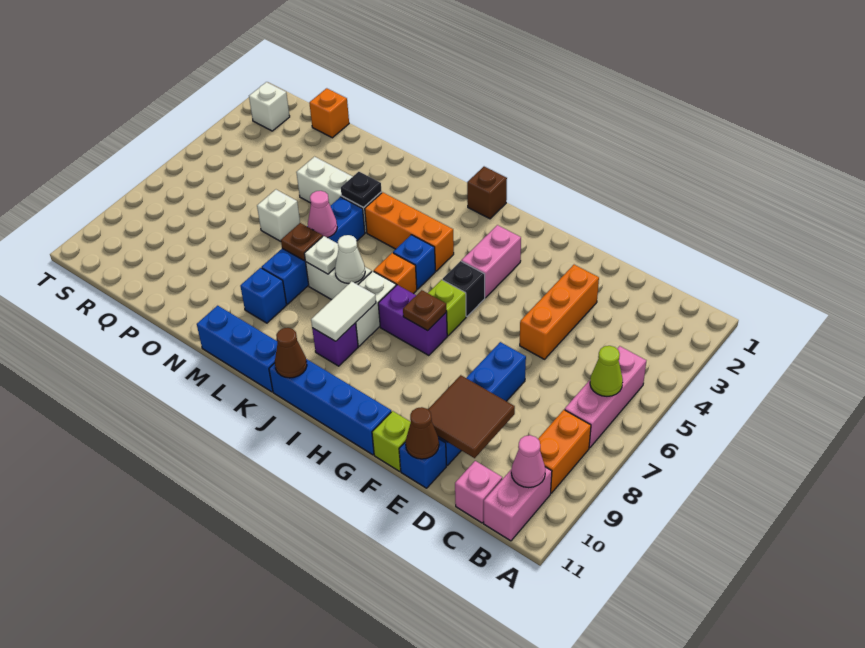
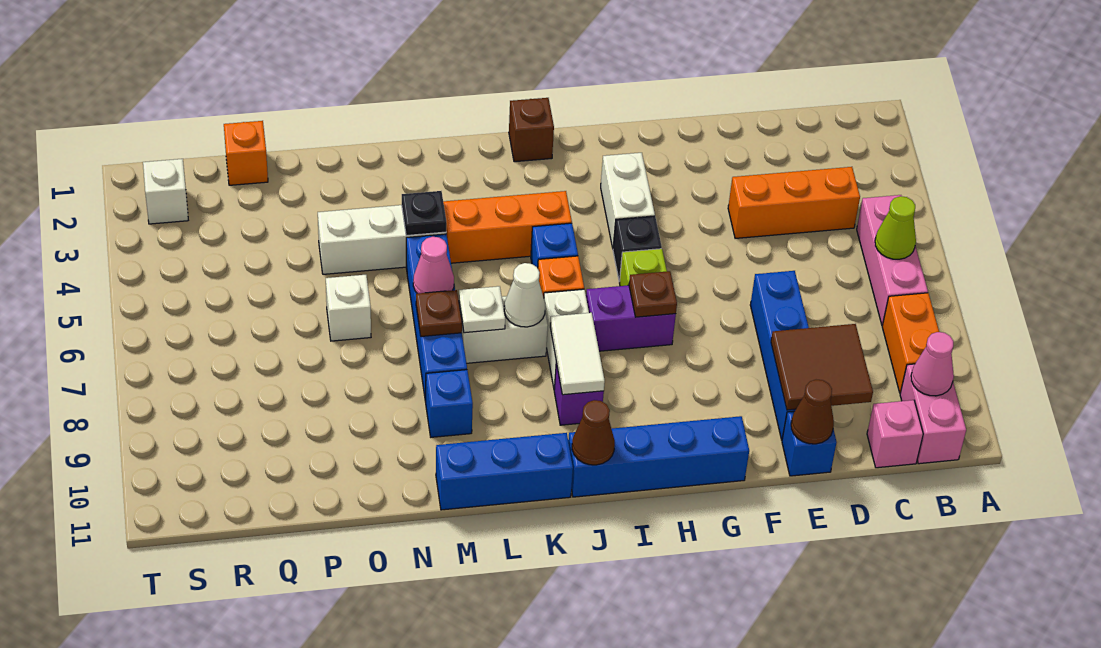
orange brick E3:E5 level 1 -> orange brick C4:E4 level 1
lime brick F11 level 1 -> none
pink brick H3:H4 level 1 -> white brick H3:H4 level 1

